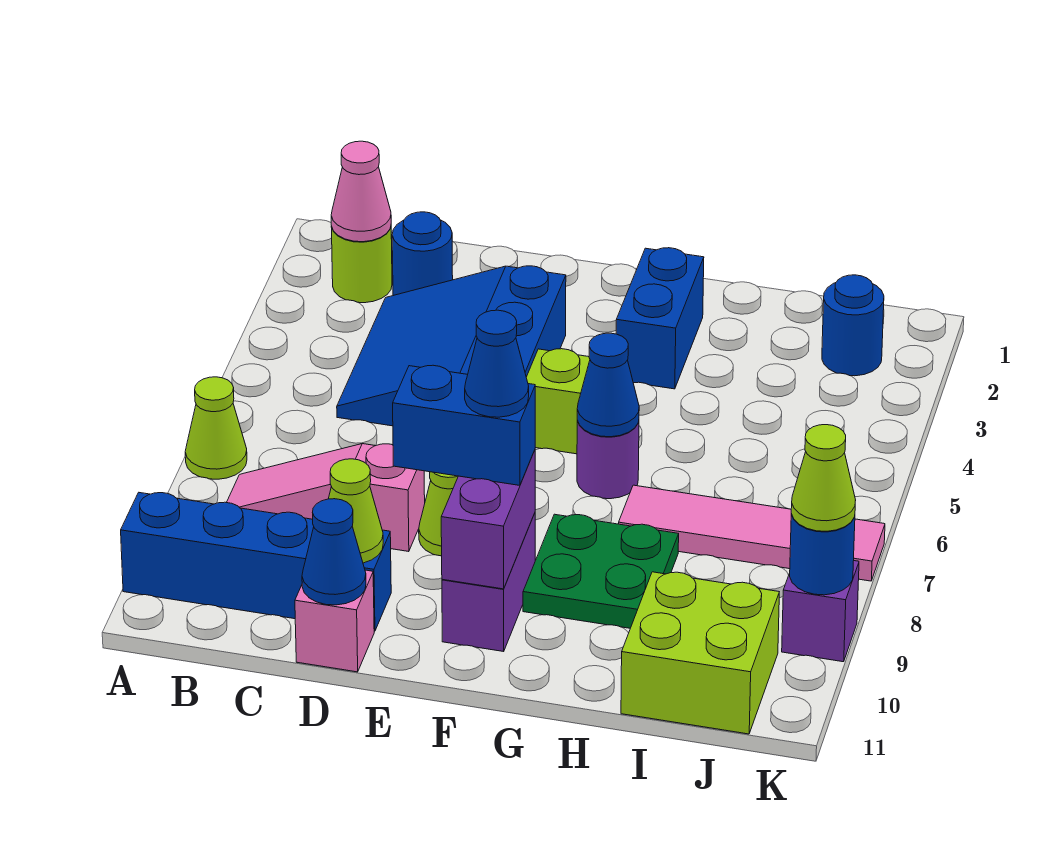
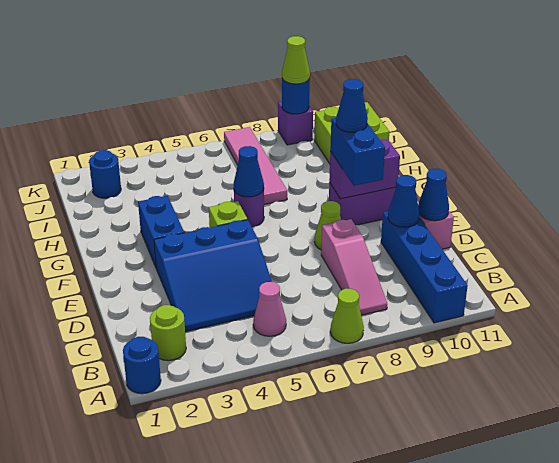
pink cone B2 level 2 -> pink cone B5 level 1
blue round brick C2 level 1 -> blue round brick A1 level 1
lime cone D10 level 2 -> blue cone D10 level 2
blue brick G2:G3 level 1 -> blue brick F3:G3 level 1
green plate G8:H9 level 1 -> none

